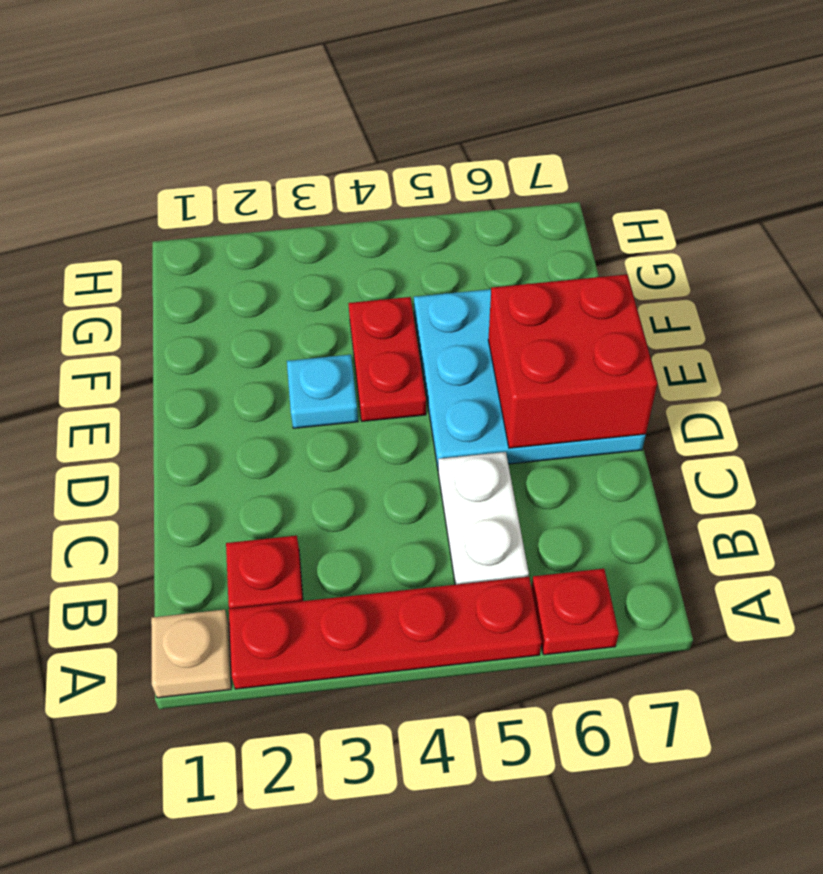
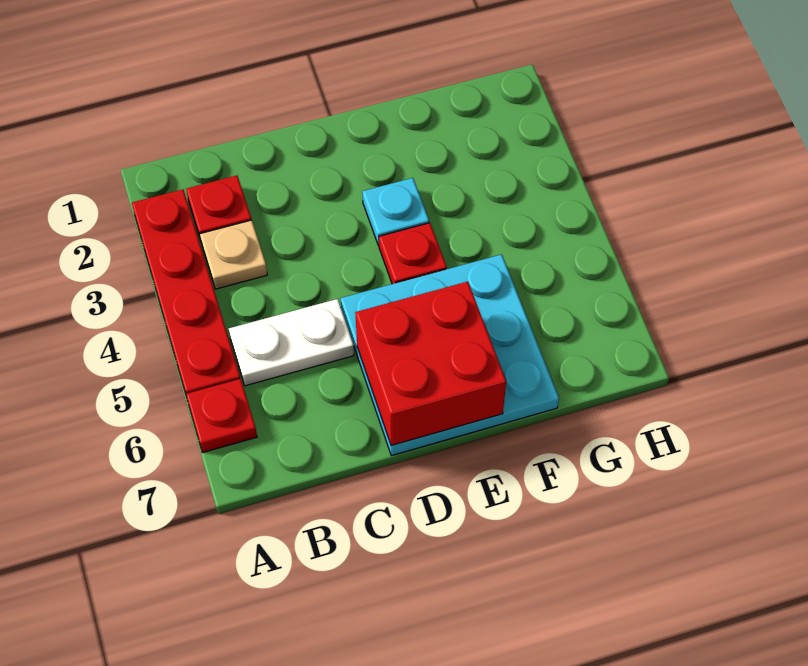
tan plate A1 level 1 -> tan plate B3 level 1
red plate E4:F4 level 1 -> red plate E4 level 1

